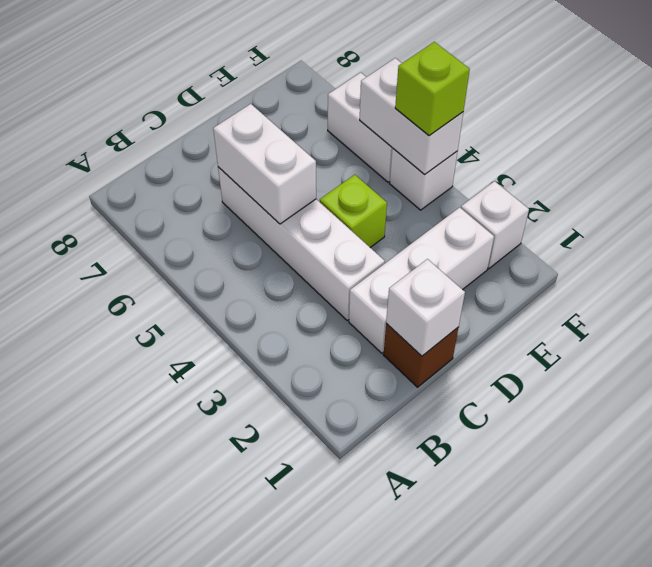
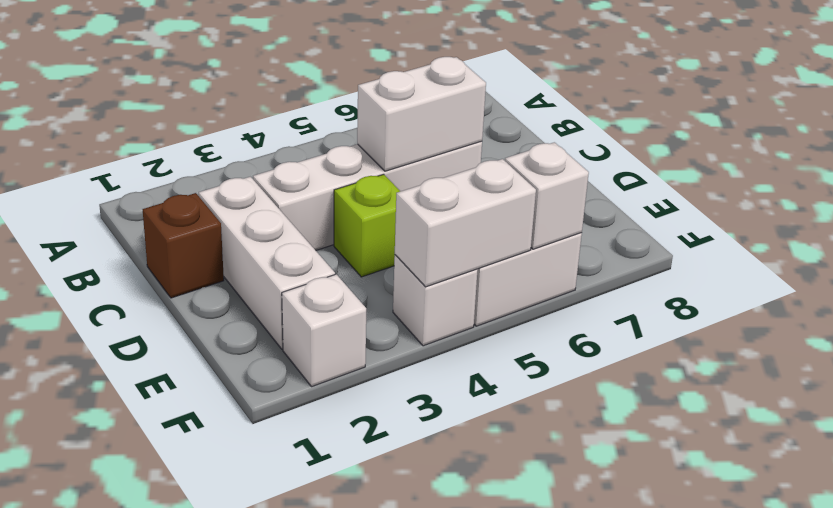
white brick C1 level 2 -> white brick F6 level 2
lime brick F4 level 3 -> none

